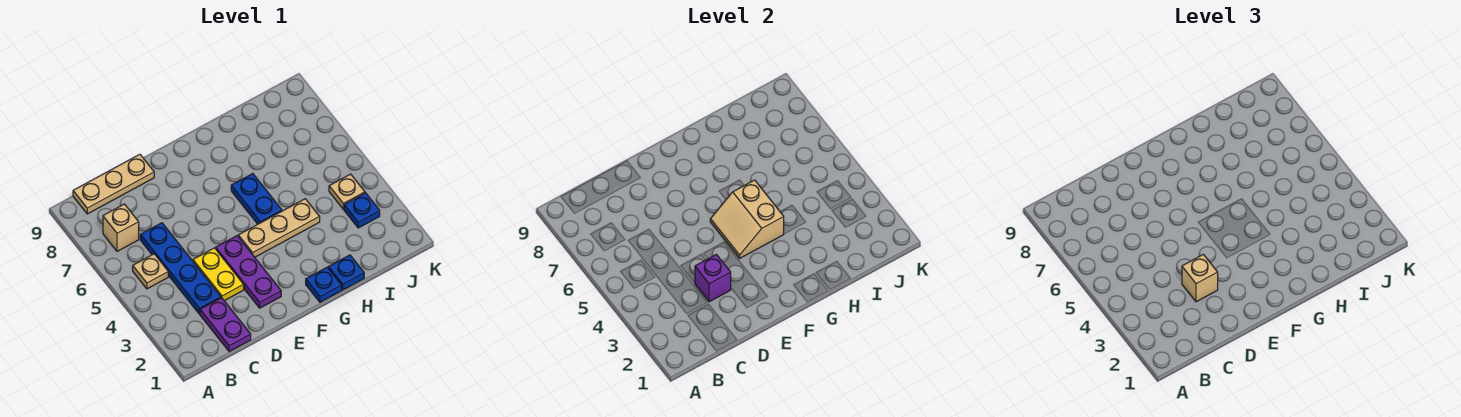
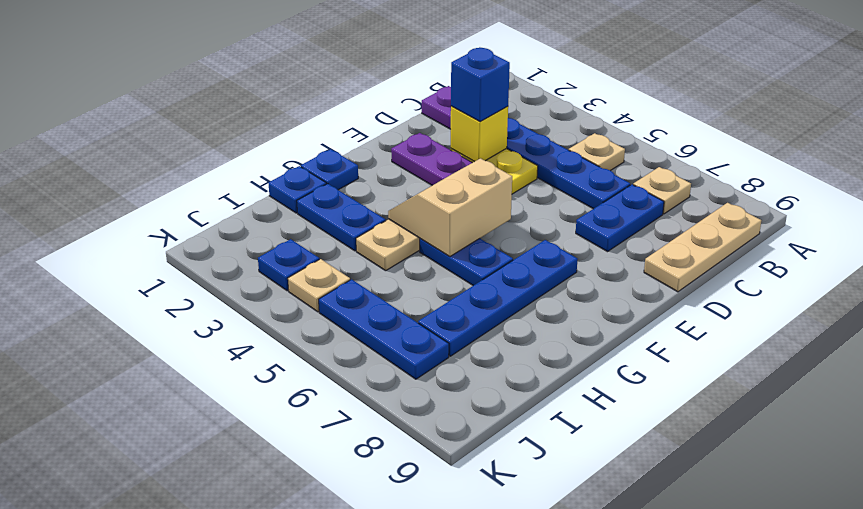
tan brick B7 level 1 -> tan plate B7 level 1
none -> blue plate C7:D7 level 1
purple brick D3 level 2 -> yellow brick D3 level 2
tan brick D3 level 3 -> blue brick D3 level 3
tan slope F4:G5 level 2 top G -> tan slope F4:G5 level 2 top 5
none -> blue plate F7:I7 level 1
none -> blue plate H2:H3 level 1
none -> blue plate J5:J7 level 1

